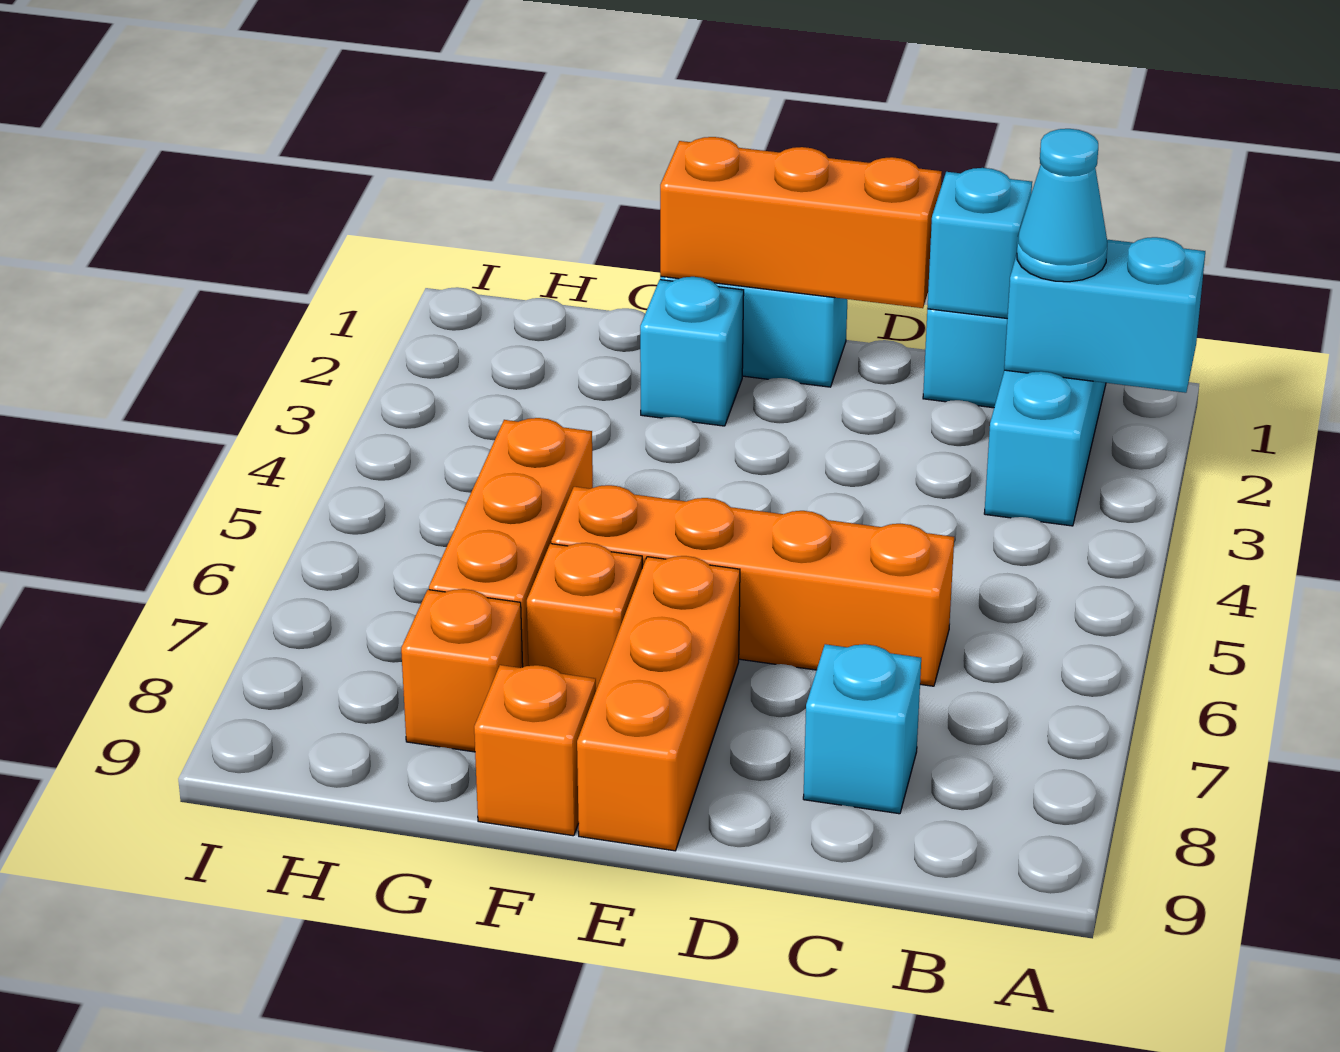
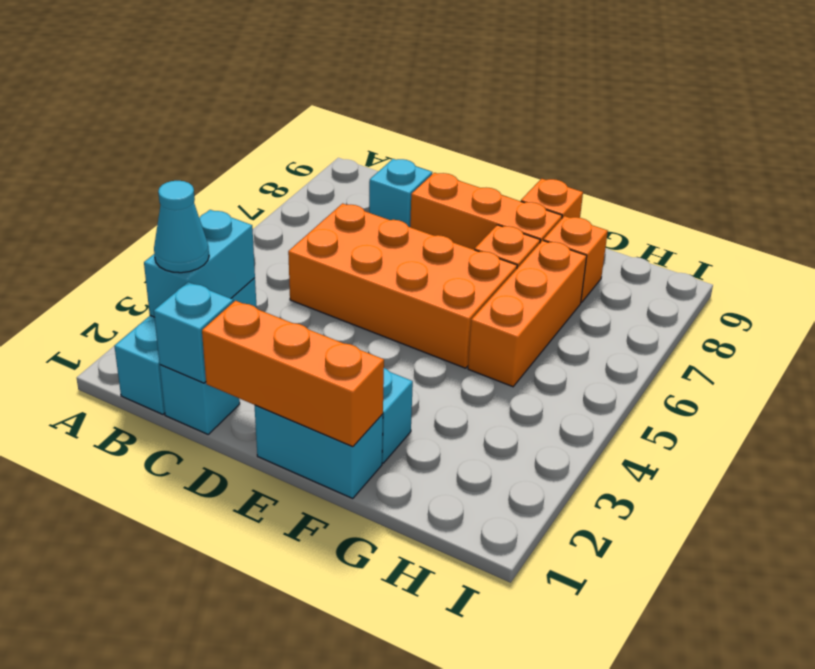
cyan brick A2:B2 level 2 -> cyan brick B2:B3 level 2
orange brick C6:F6 level 1 -> orange brick C5:F6 level 1
orange brick E7:E9 level 1 -> orange brick D8:F8 level 1

